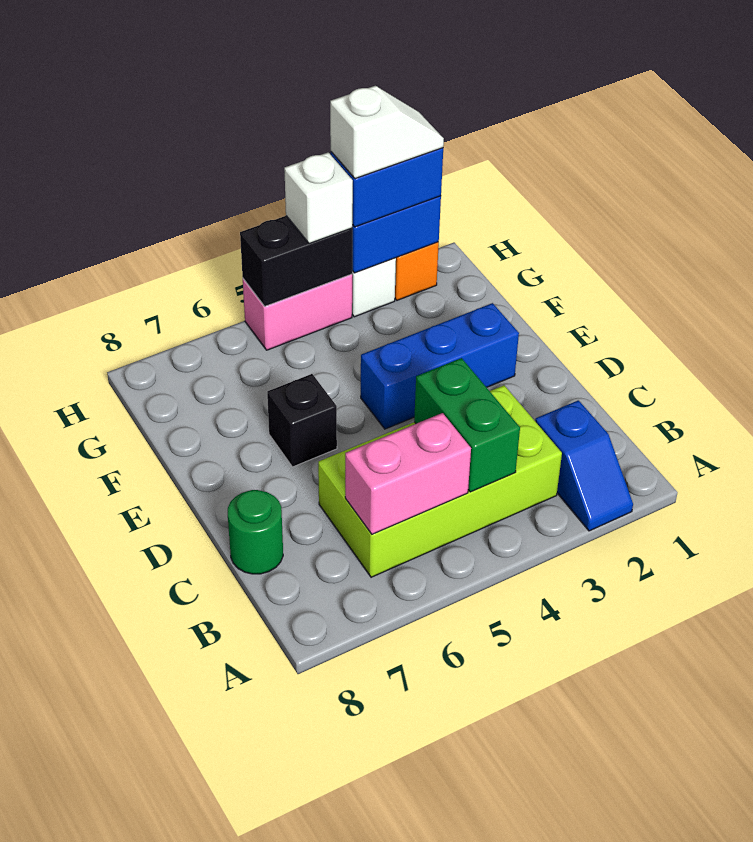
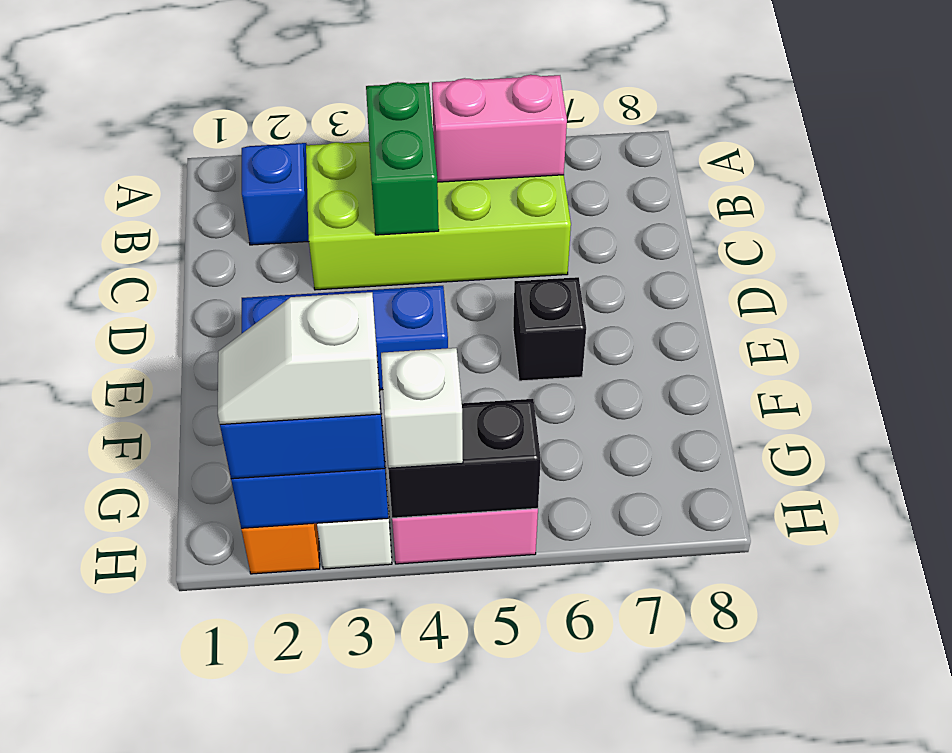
green round brick C8 level 1 -> none

